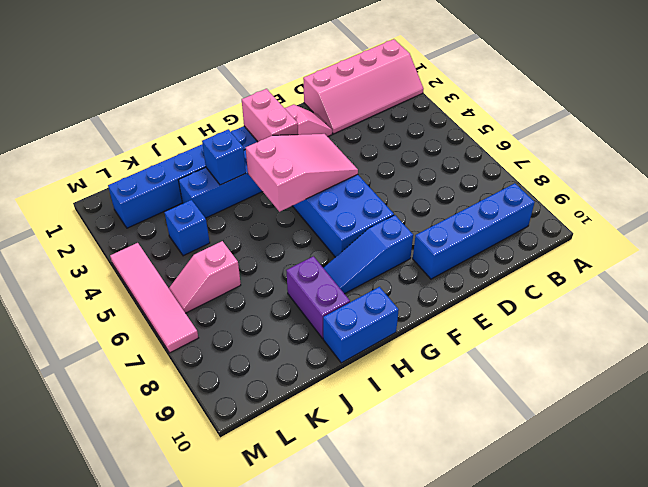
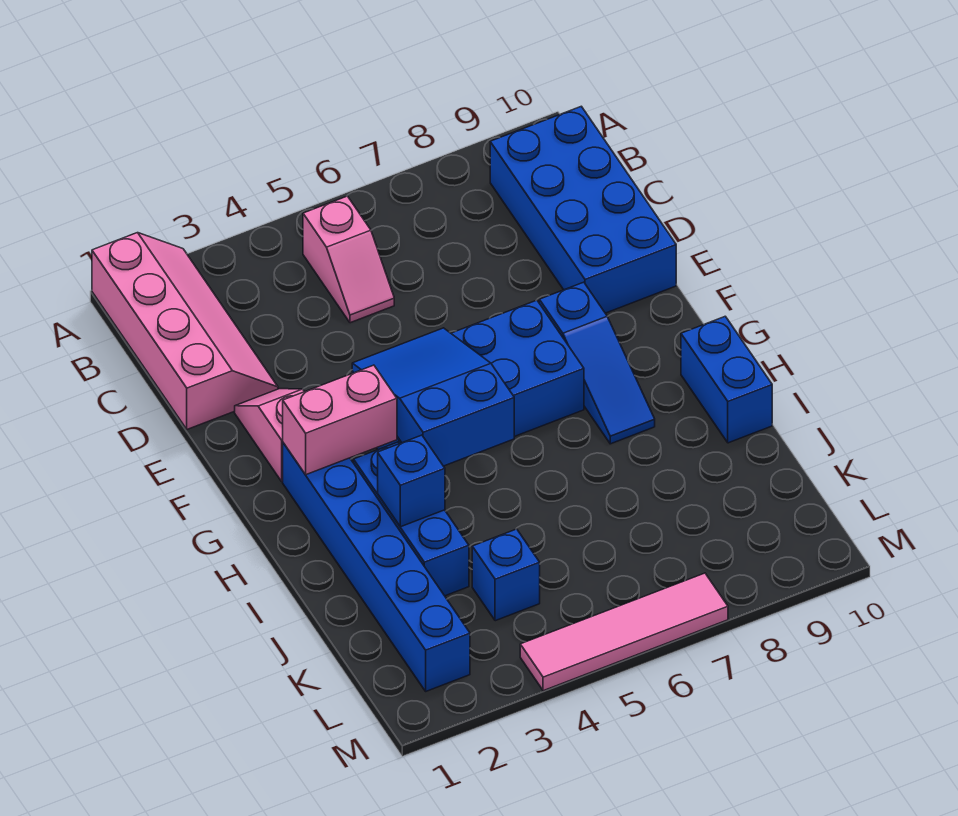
blue brick B9:E9 level 1 -> blue brick B9:E10 level 1
pink slope F4:H5 level 2 top H -> blue slope F4:H5 level 2 top H
purple brick I8:I9 level 1 -> none
pink slope K6:L6 level 1 top K -> pink slope B5:C5 level 1 top B

